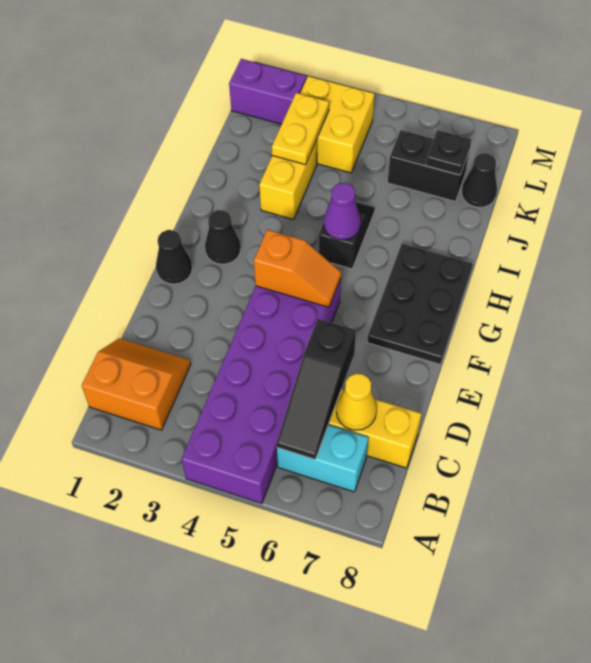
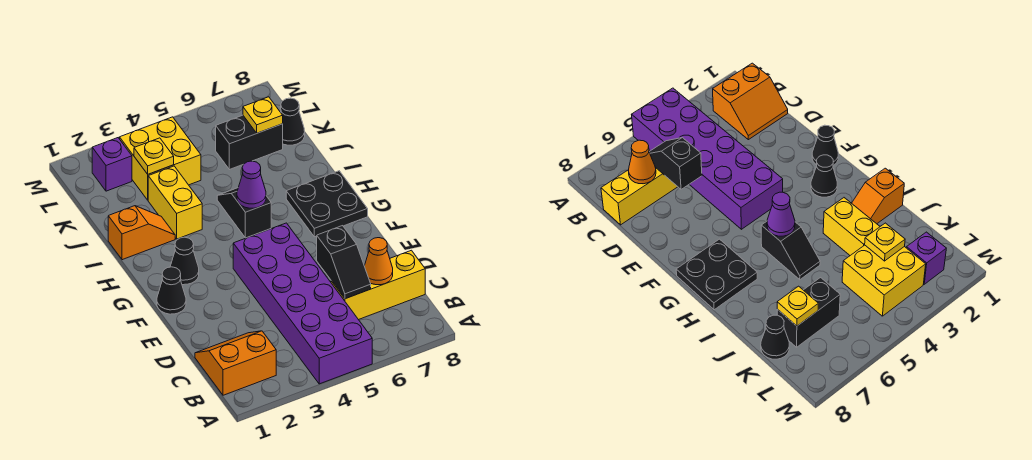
cyan brick B6:B7 level 1 -> none
black slope B6:D6 level 2 top D -> black slope C6:D6 level 2 top D
yellow cone C7 level 2 -> orange cone C7 level 2
orange slope F4:F5 level 2 top 4 -> orange slope I1:I2 level 1 top 1
black plate F7:H8 level 1 -> black plate G7:H8 level 1
yellow plate J3:K3 level 2 -> yellow plate K3 level 2
black plate K7 level 2 -> yellow plate K7 level 2
purple brick L1:L2 level 1 -> purple brick L2 level 1

